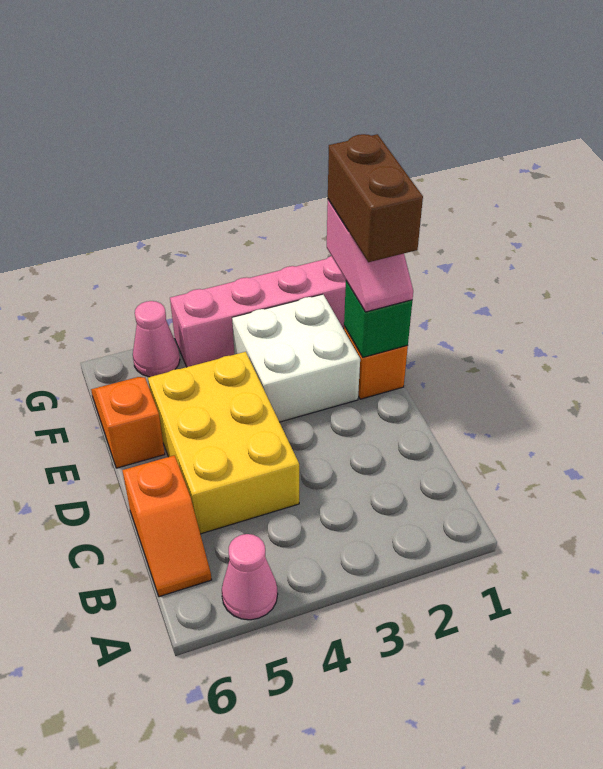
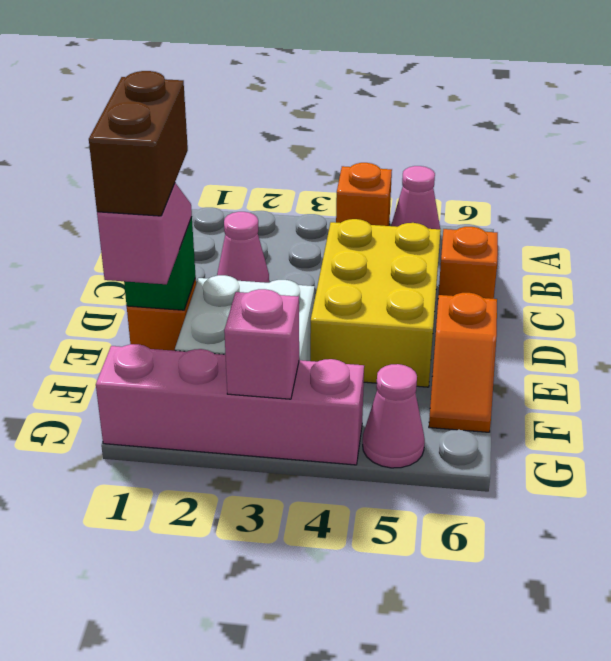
none -> orange brick A4 level 1
none -> pink cone C2 level 1
none -> pink brick G3 level 2

